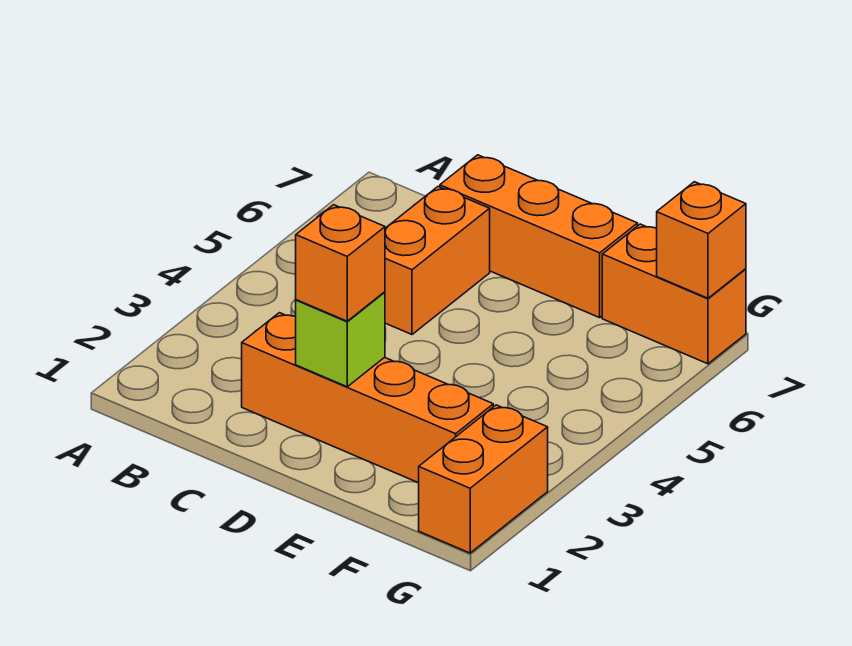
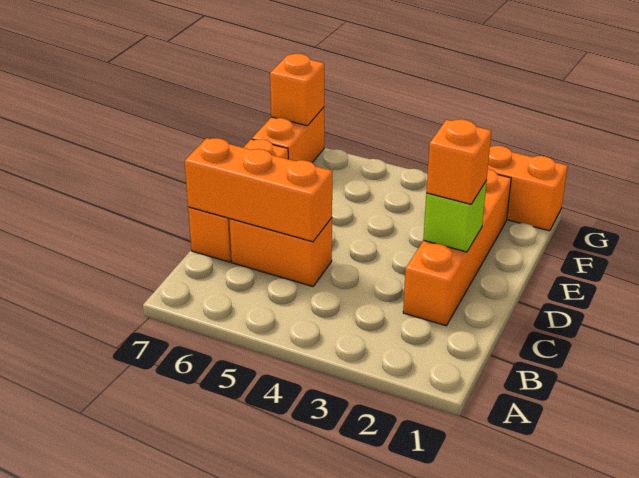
none -> orange brick C5:C7 level 2

